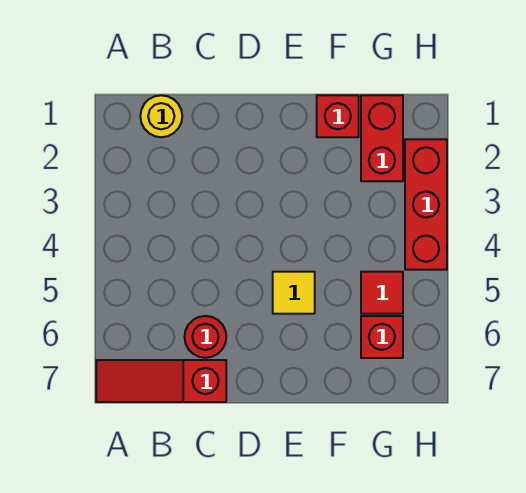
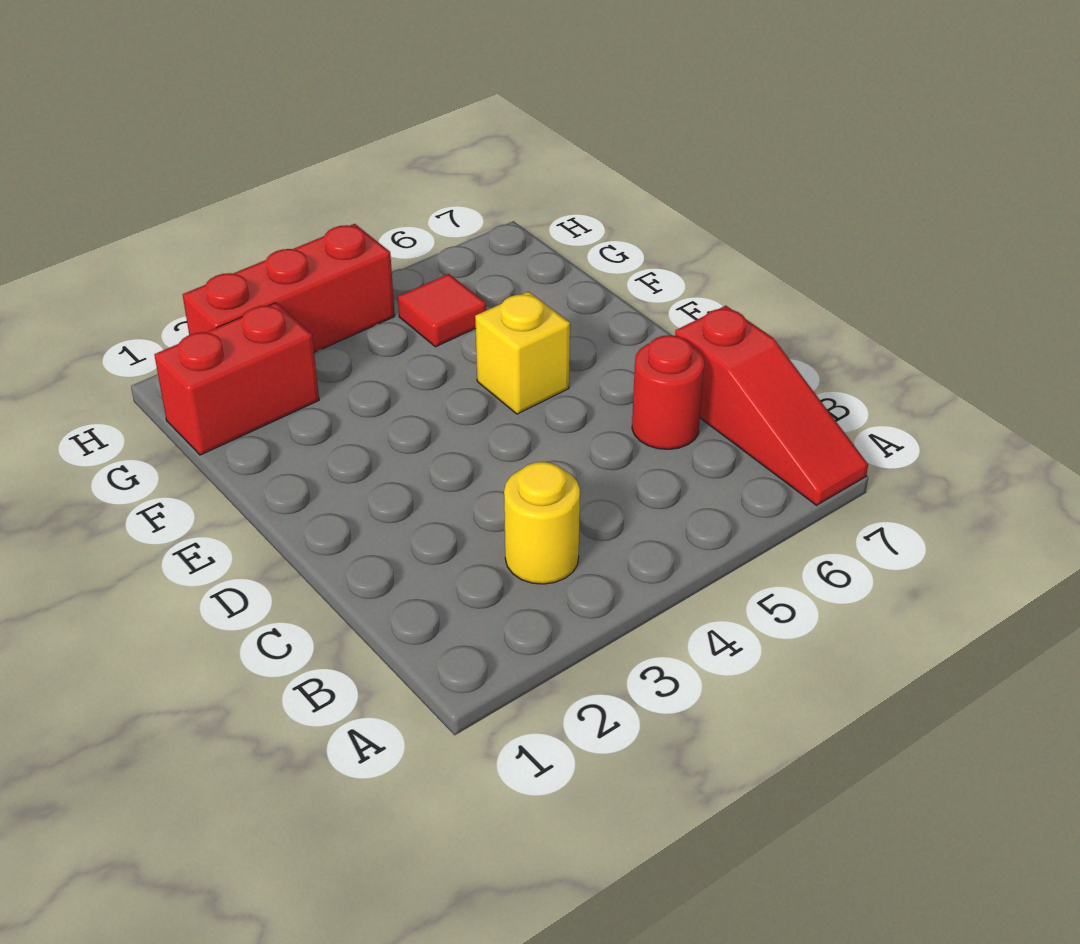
yellow round brick B1 level 1 -> yellow round brick B3 level 1
yellow tile E5 level 1 -> yellow brick E5 level 1
red brick F1 level 1 -> none
red brick G6 level 1 -> none

